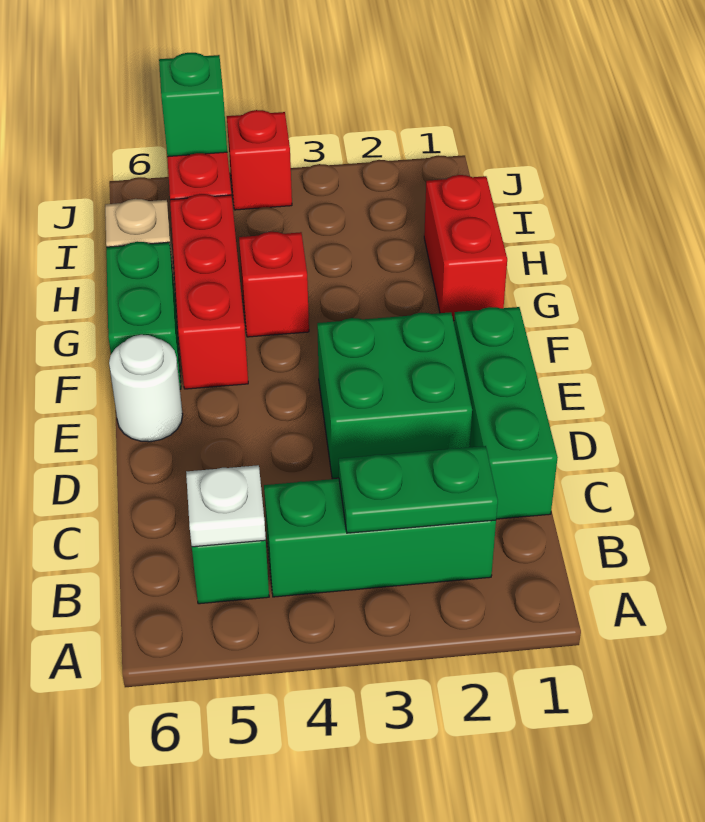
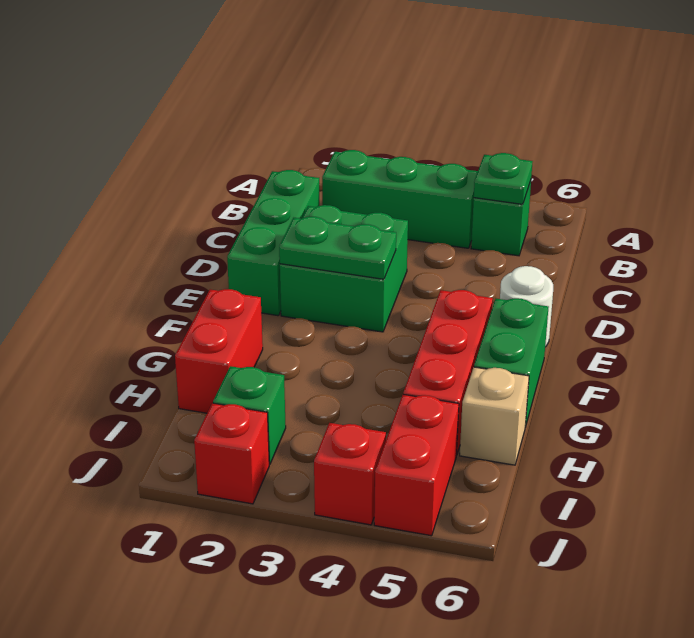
green plate B2:B3 level 2 -> green plate E2:E3 level 2
white plate B5 level 2 -> green plate B5 level 2
red brick G4 level 1 -> red brick J2 level 1
green brick J5 level 2 -> green brick I2 level 1

